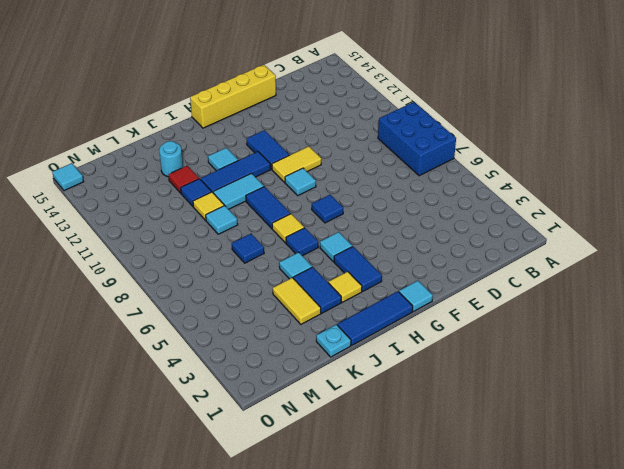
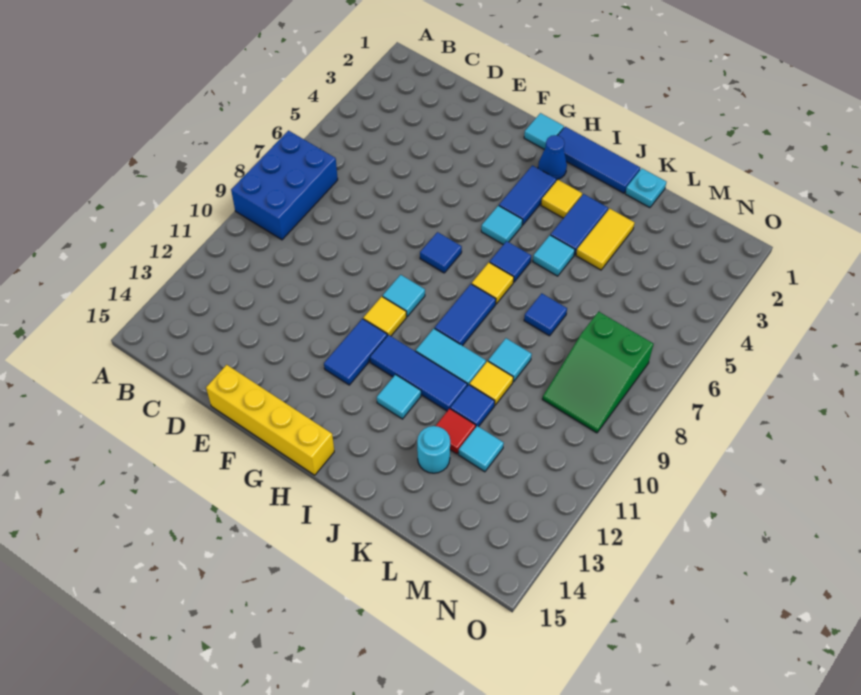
yellow tile F10:G10 level 1 -> yellow tile G10 level 1
none -> blue cone H2 level 1
none -> green slope M7:N9 level 1 top 7
cyan tile O15 level 1 -> cyan tile L12 level 1

